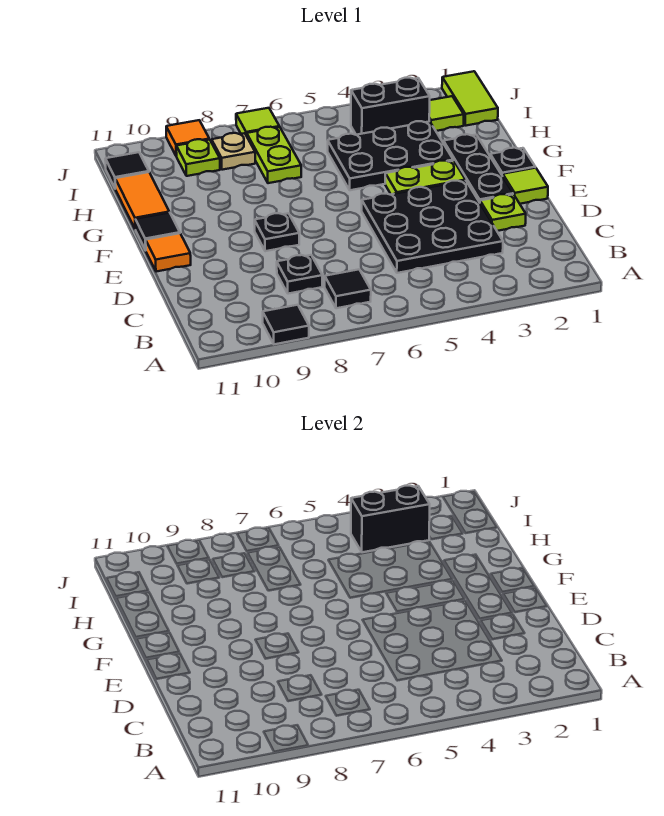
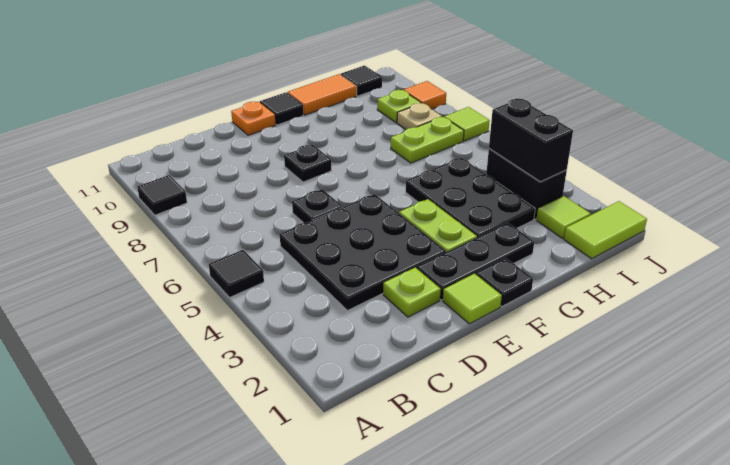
black tile B7 level 1 -> black tile A5 level 1
black plate C8 level 1 -> black plate D6 level 1
orange tile E11 level 1 -> orange plate E11 level 1

